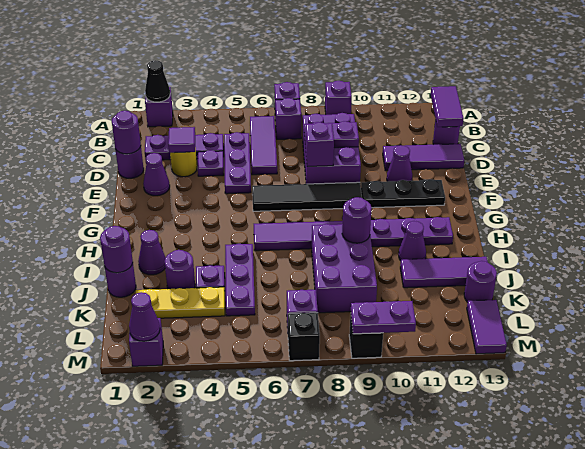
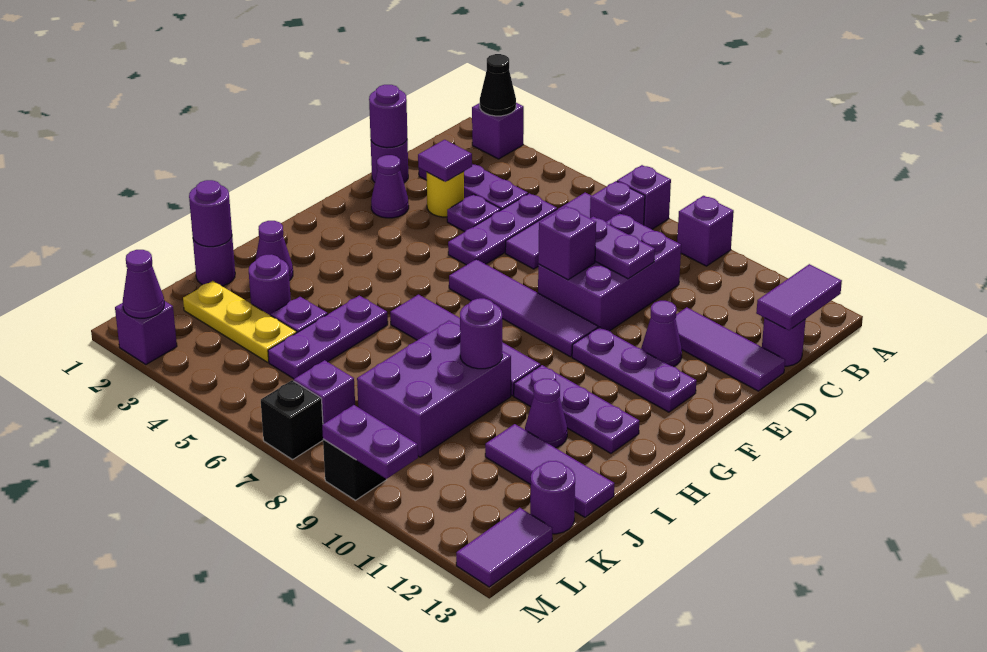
black tile F6:F9 level 1 -> purple tile F6:F9 level 1
black plate F10:F12 level 1 -> purple plate F10:F12 level 1

